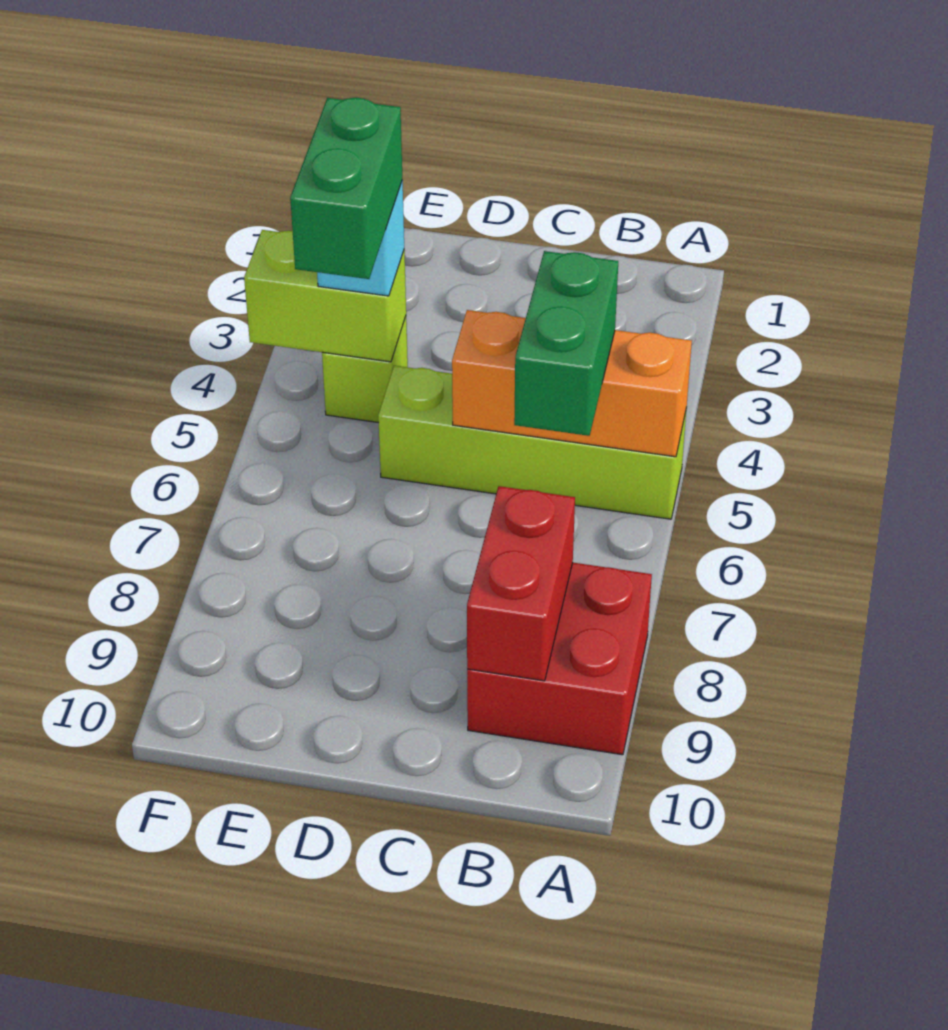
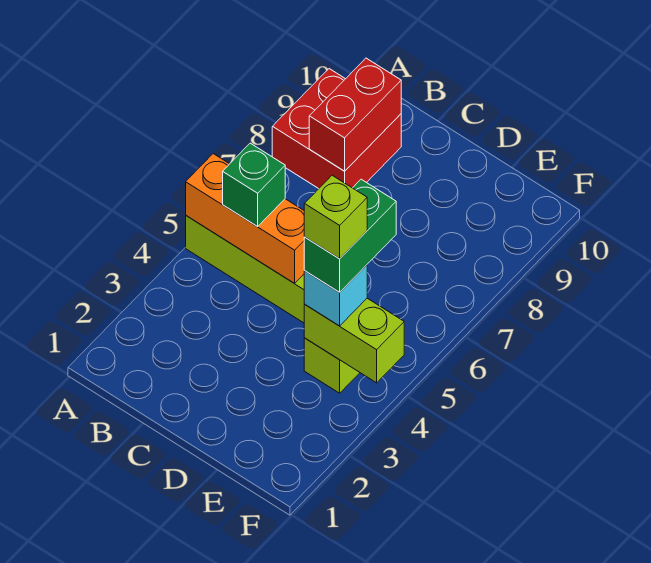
green brick B5:B6 level 3 -> green brick B5 level 3
none -> lime brick E4 level 5

